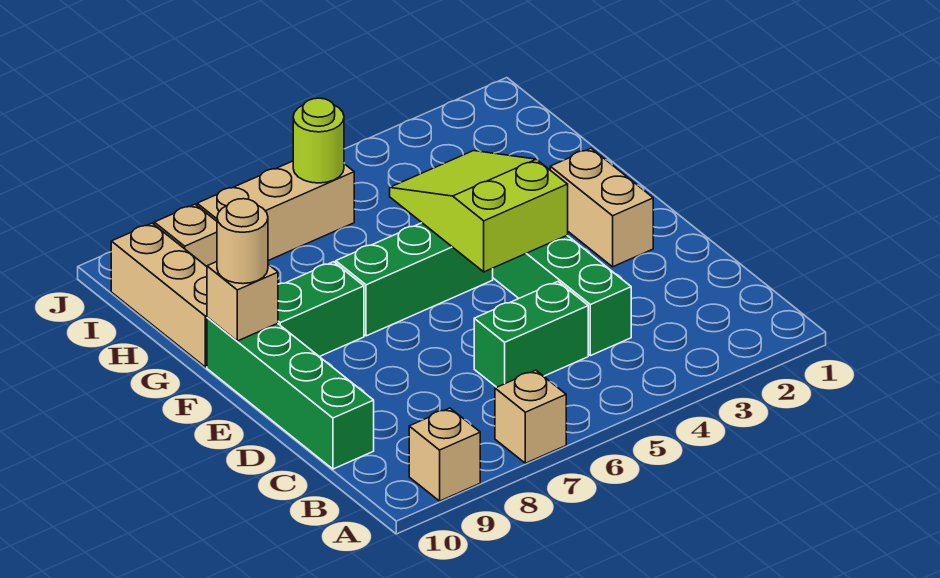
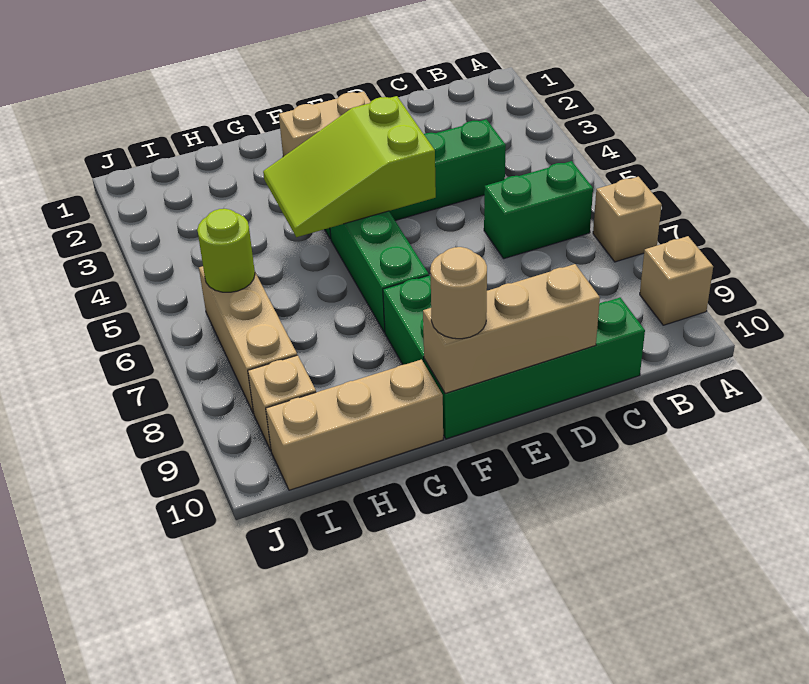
green brick C5:C6 level 1 -> green brick B6:C6 level 1
tan brick F10 level 2 -> tan brick D10:F10 level 2

